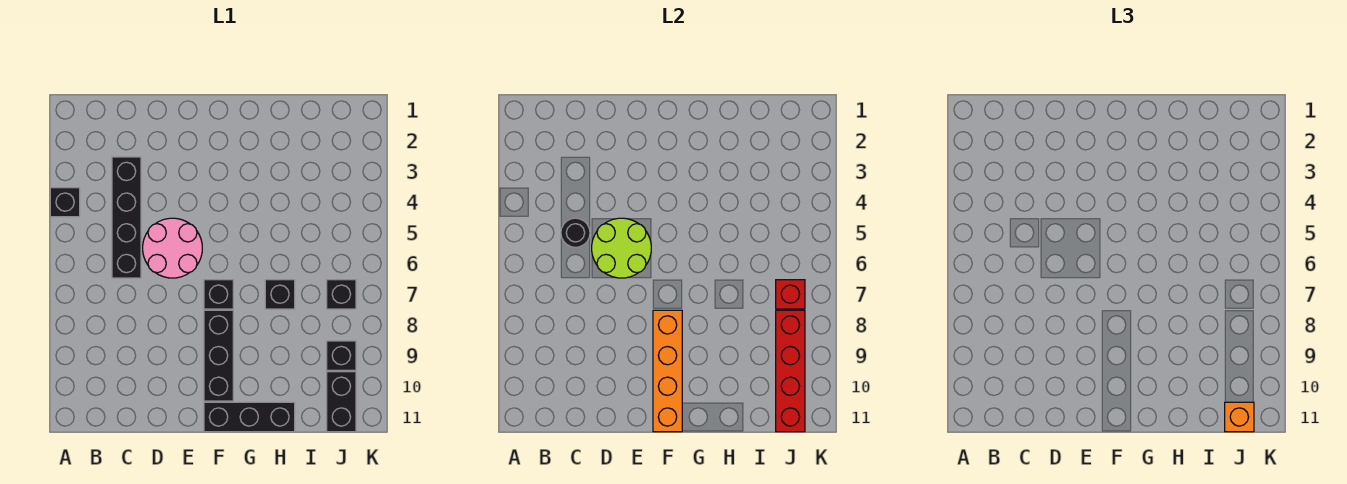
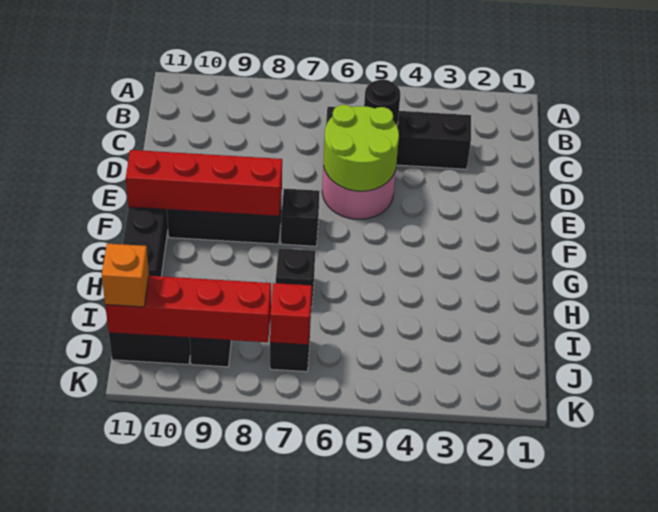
black brick A4 level 1 -> none
orange brick F8:F11 level 2 -> red brick F8:F11 level 2

